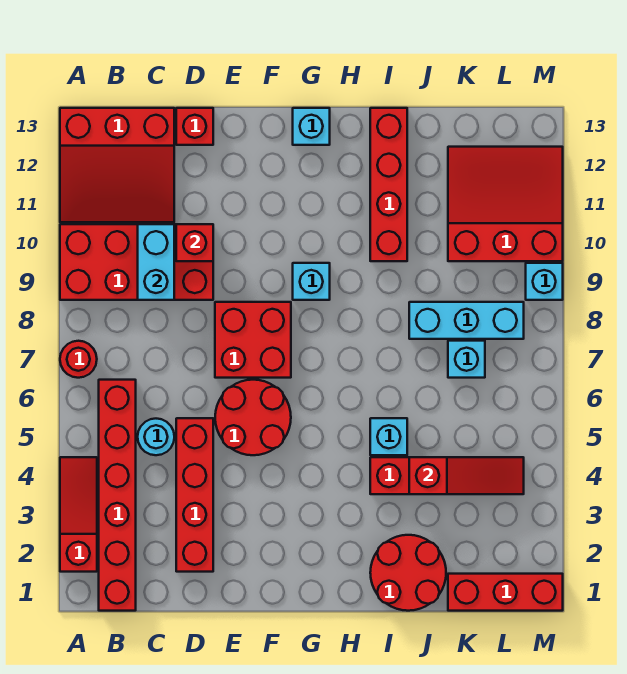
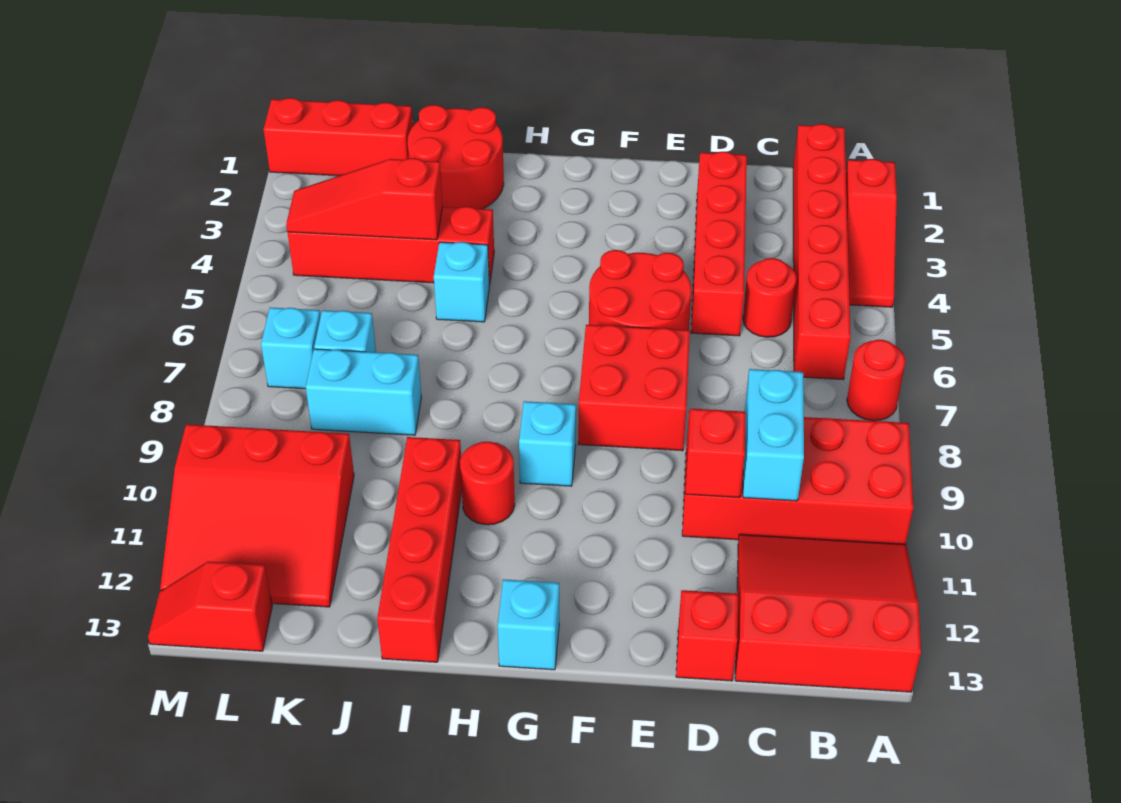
cyan round brick C5 level 1 -> red round brick C5 level 1
none -> red round brick H10 level 1
cyan brick J8:L8 level 1 -> cyan brick J8:K8 level 1
none -> red slope L13:M13 level 1 top L
cyan brick M9 level 1 -> cyan brick L7 level 1

